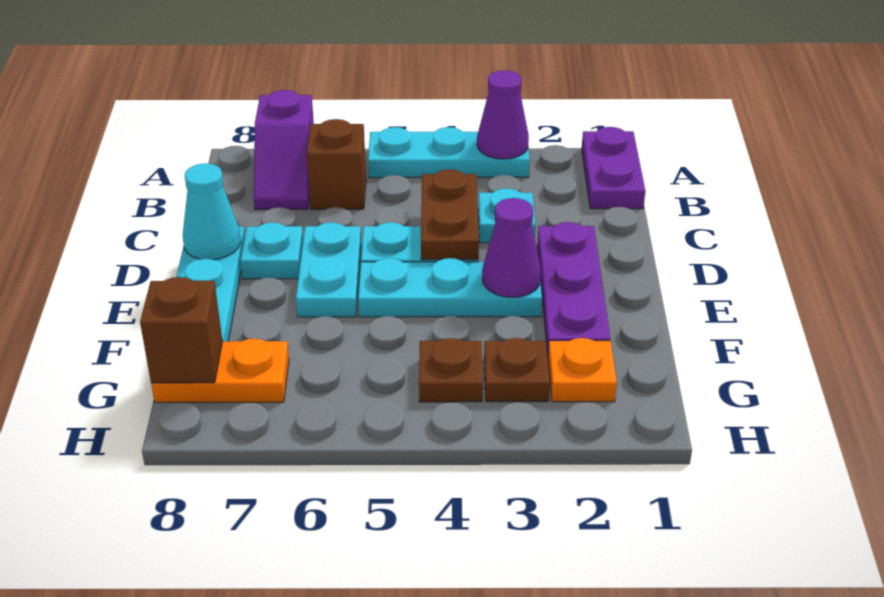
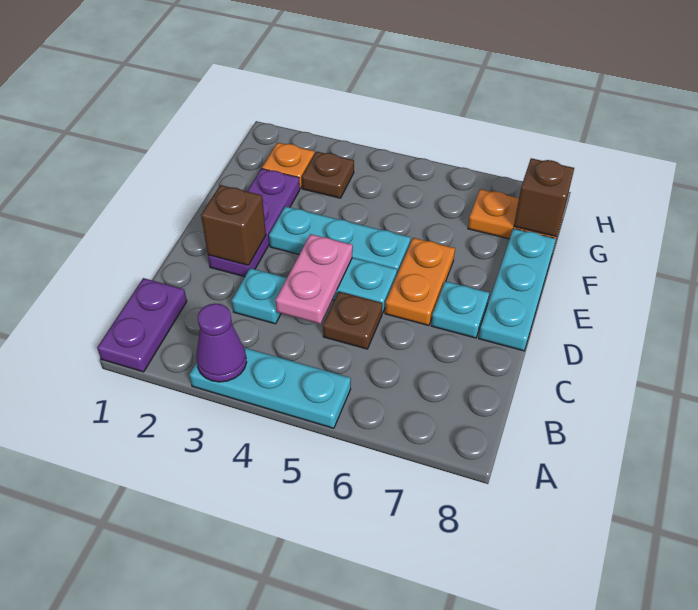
purple slope A7:B7 level 1 top A -> none
brown brick B6 level 1 -> brown brick D2 level 2
brown plate C4:D4 level 2 -> pink plate C4:D4 level 2
cyan plate D6:E6 level 1 -> orange plate D6:E6 level 1
cyan cone D8 level 2 -> none
purple cone E3 level 2 -> none
brown plate G4 level 1 -> brown plate C5 level 1

